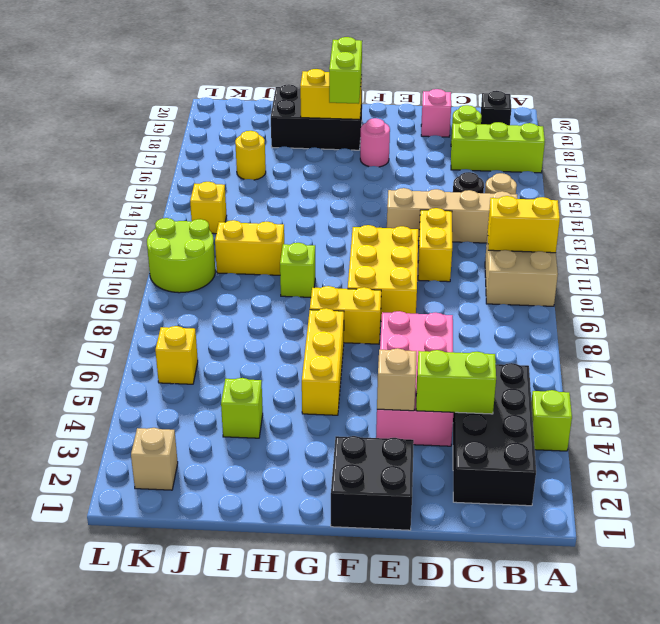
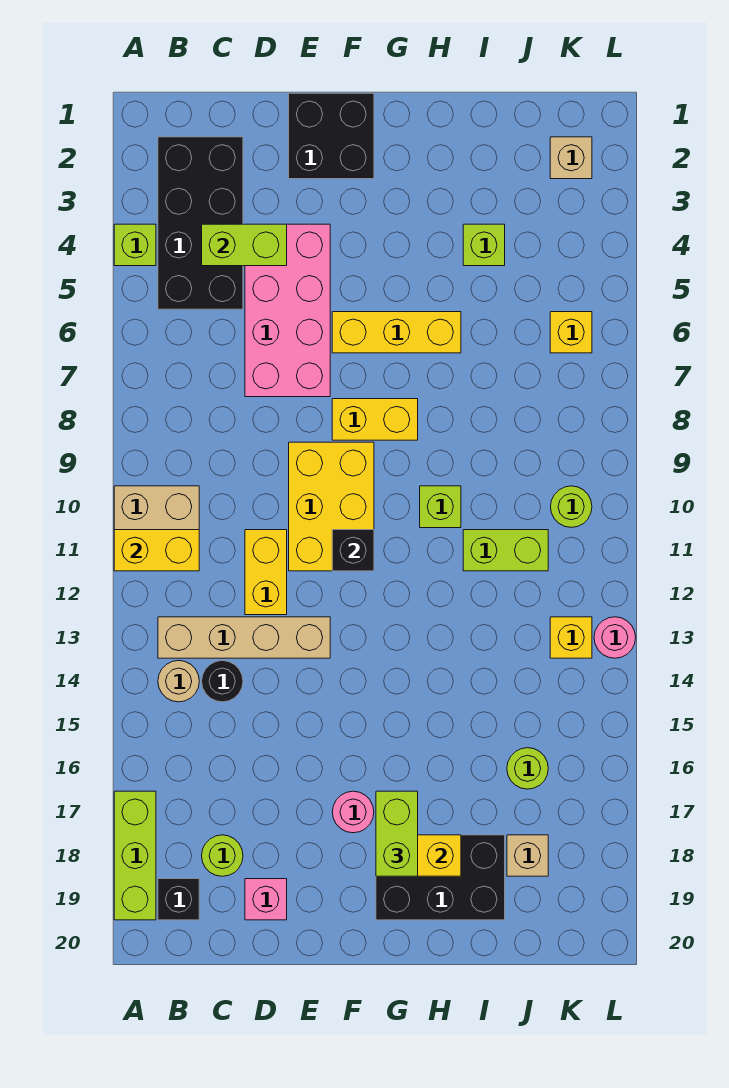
lime brick A17:C17 level 1 -> lime brick A17:A19 level 1
tan brick E4 level 2 -> tan brick J18 level 1
none -> black brick F11 level 2
yellow brick G5:G7 level 1 -> yellow brick F6:H6 level 1
yellow brick I11:J11 level 1 -> lime brick I11:J11 level 1
yellow round brick J16 level 1 -> lime round brick J16 level 1
lime round brick K10:L11 level 1 -> lime round brick K10 level 1
none -> pink round brick L13 level 1

